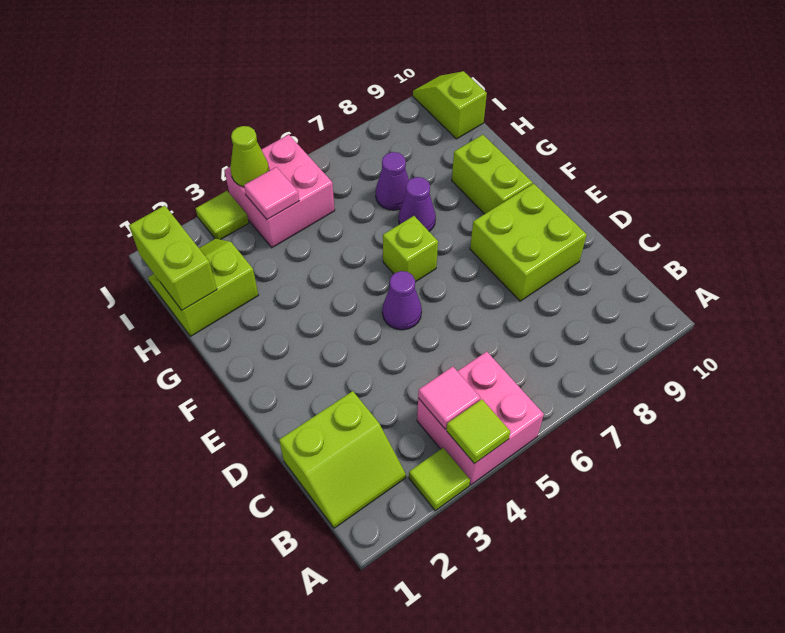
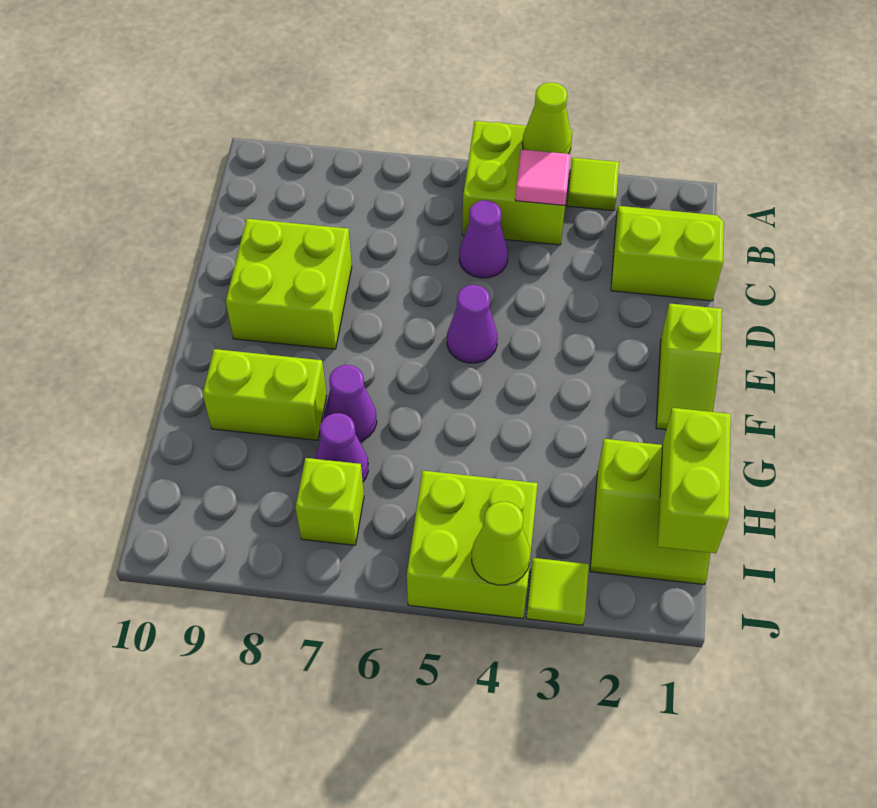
pink brick A4:B5 level 1 -> lime brick A4:B5 level 1
lime tile A4 level 2 -> lime cone A4 level 2
none -> purple cone C5 level 1
lime brick F6 level 1 -> lime brick I7 level 1
lime brick F9:G9 level 1 -> lime brick G8:G9 level 1
pink brick I4:J5 level 1 -> lime brick I4:J5 level 1
pink tile I4 level 2 -> none
lime slope I10:J10 level 1 top I -> lime slope E1:F1 level 1 top E

